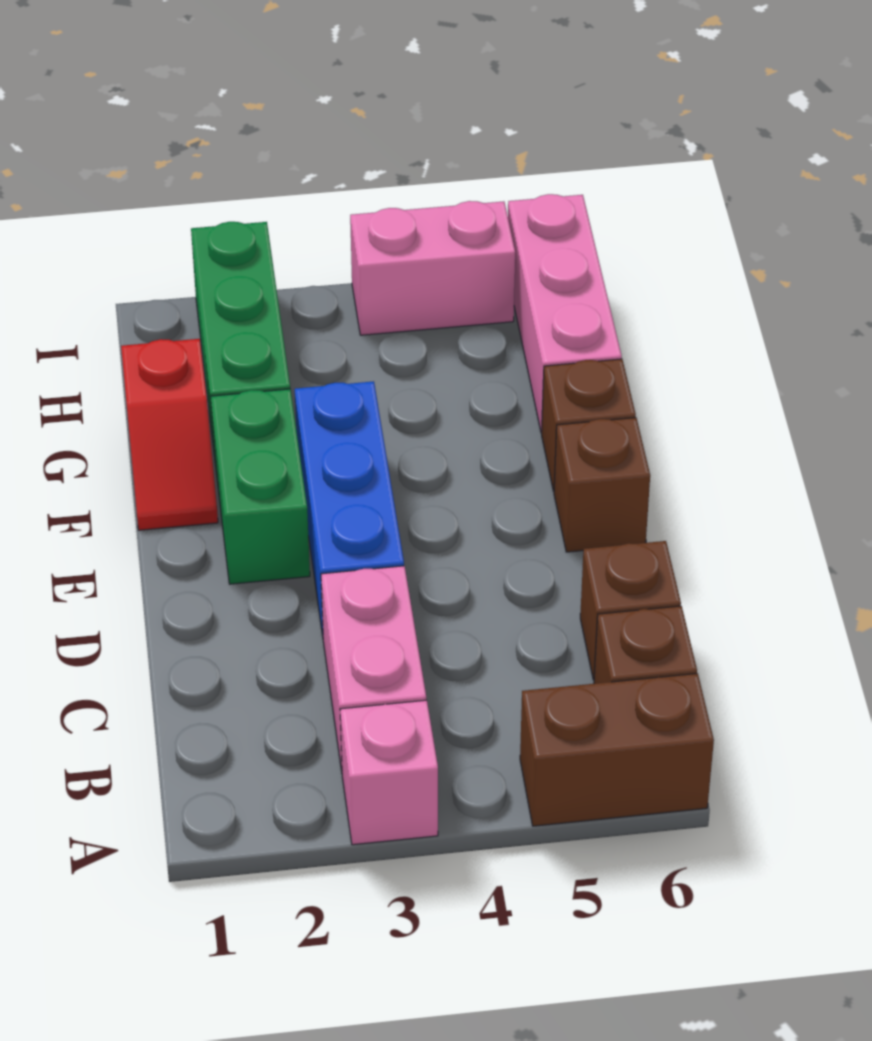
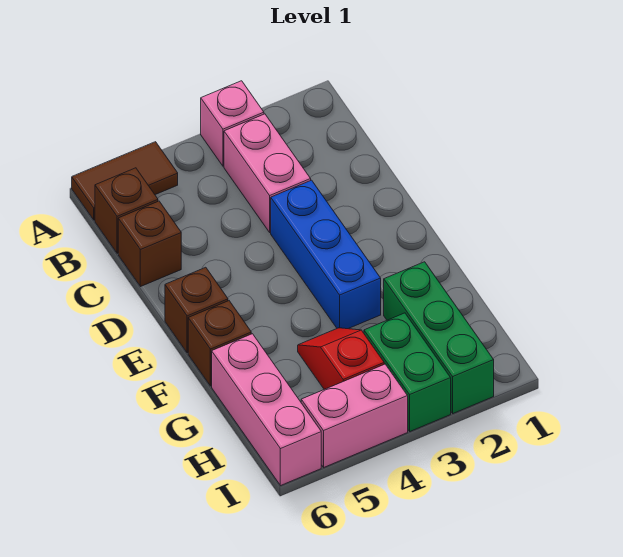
brown brick A5:A6 level 1 -> brown tile A5:A6 level 1
green brick E2:F2 level 1 -> green brick H3:I3 level 1
red slope F1:G1 level 1 top G -> red slope G4:H4 level 1 top H

